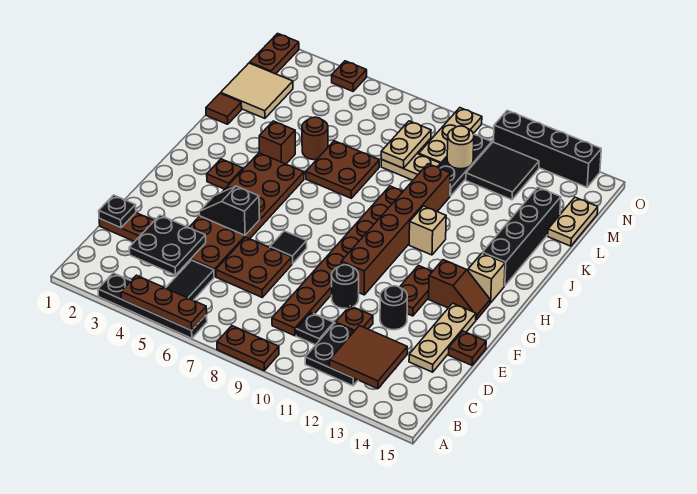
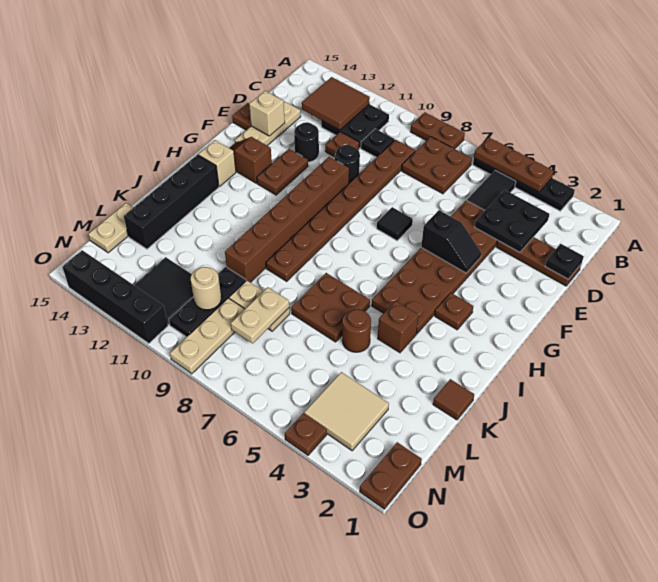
brown plate D6:E7 level 1 -> brown plate B7:C8 level 1
tan brick I11 level 1 -> tan brick E14 level 2
tan tile L1:M2 level 1 -> tan tile M3:N4 level 1

